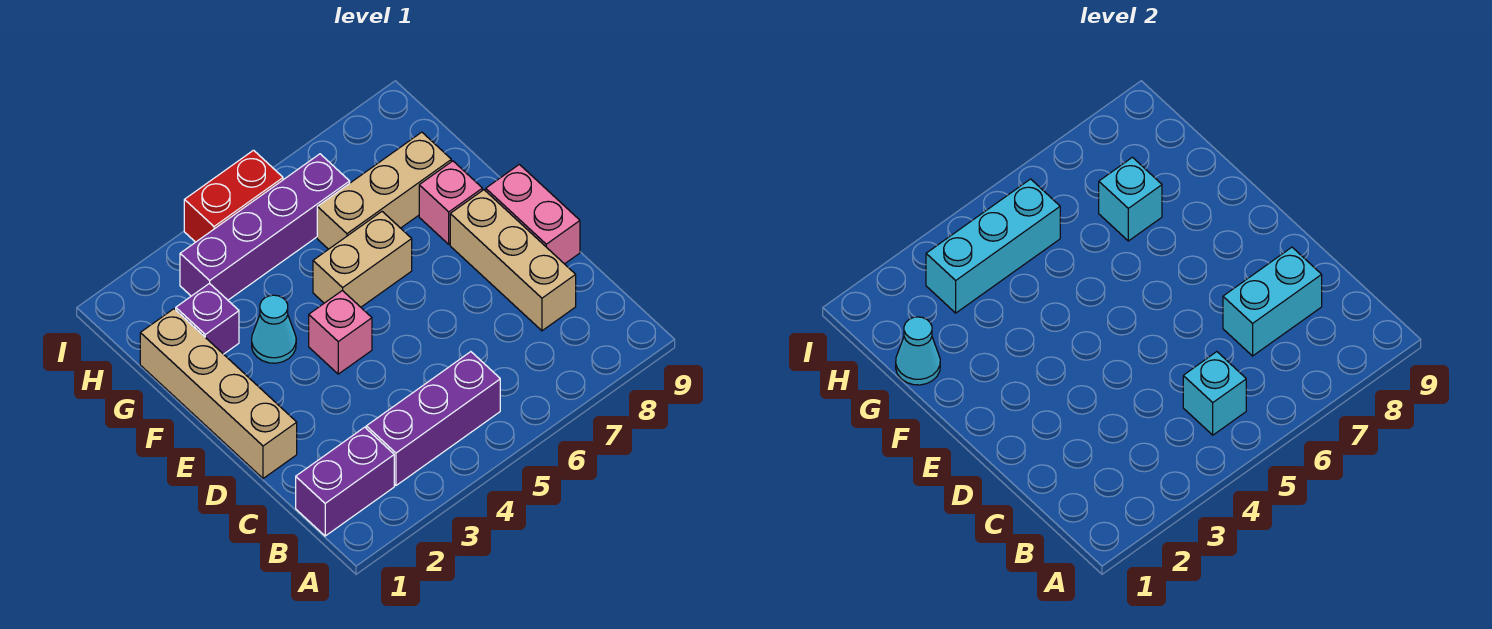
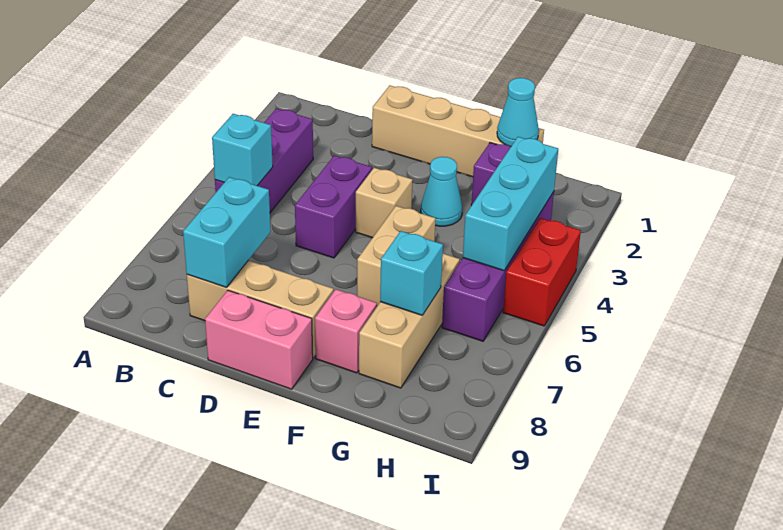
purple brick B1:B2 level 1 -> purple brick D4:D5 level 1
pink brick E4 level 1 -> tan brick E4 level 1

